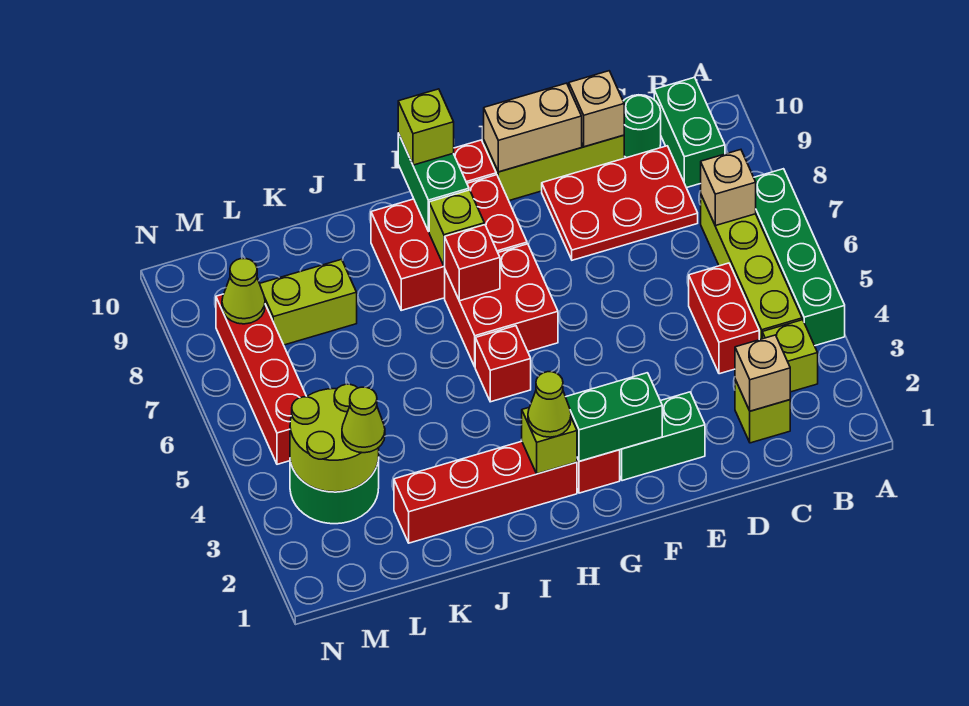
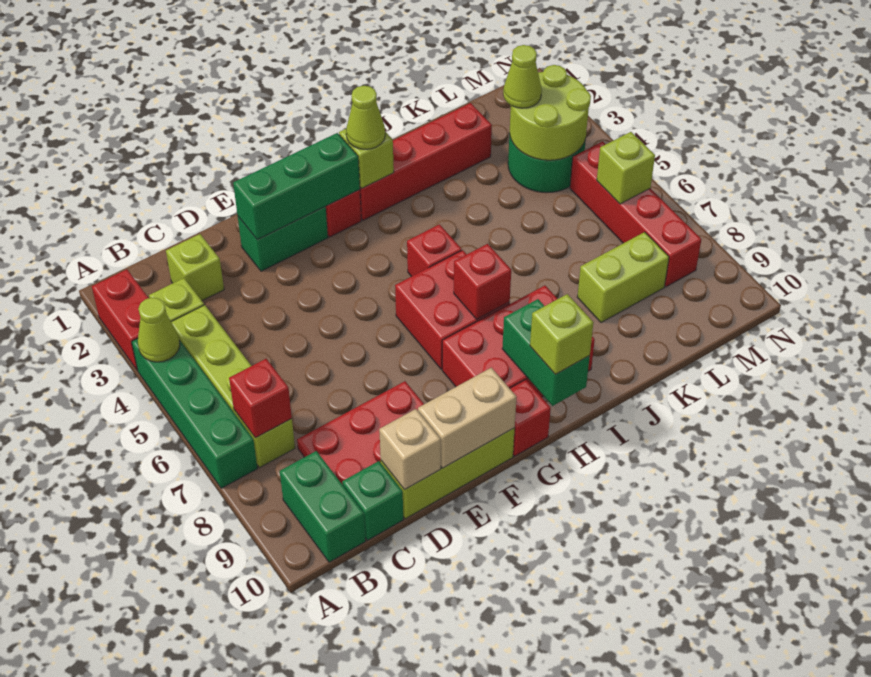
tan brick B7 level 2 -> red brick B7 level 2
tan brick C2 level 2 -> none
red brick C4:C5 level 1 -> red brick A2:A3 level 1
green round brick C10 level 1 -> green brick C10 level 1
green brick F2:G2 level 2 -> green brick E2:G2 level 2
lime brick H8 level 2 -> lime brick M6 level 2
lime cone M8 level 2 -> lime cone A4 level 2

